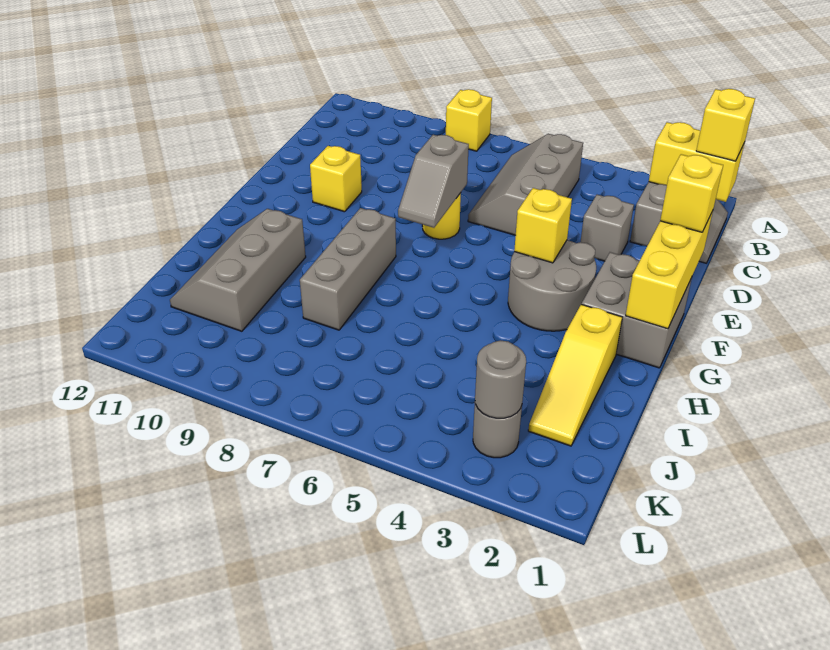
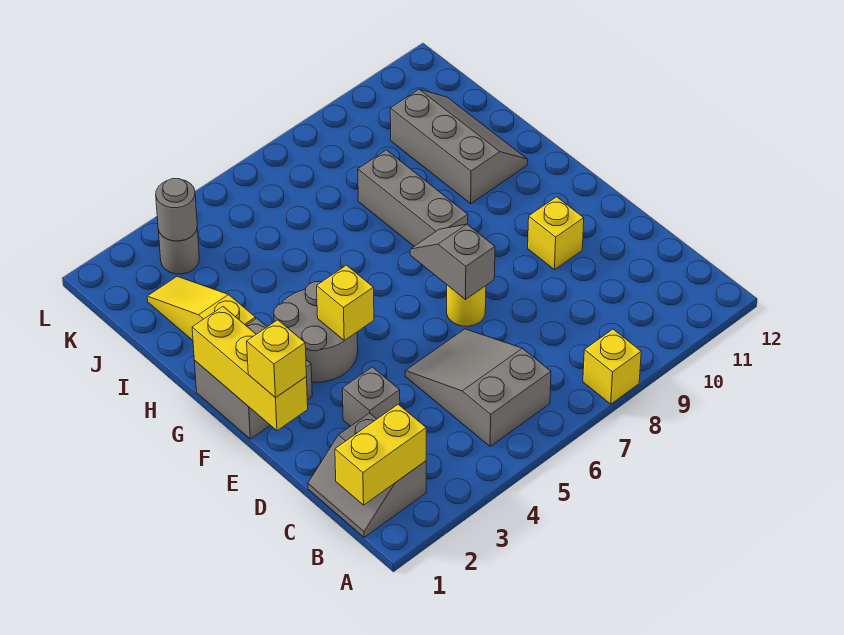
yellow brick B1 level 3 -> none
grey slope B5:D6 level 1 top 5 -> grey slope B5:D6 level 1 top B

